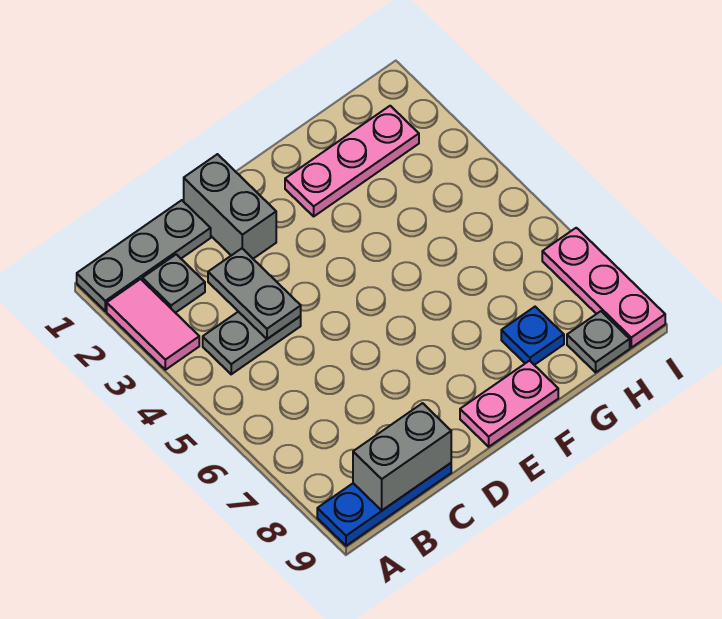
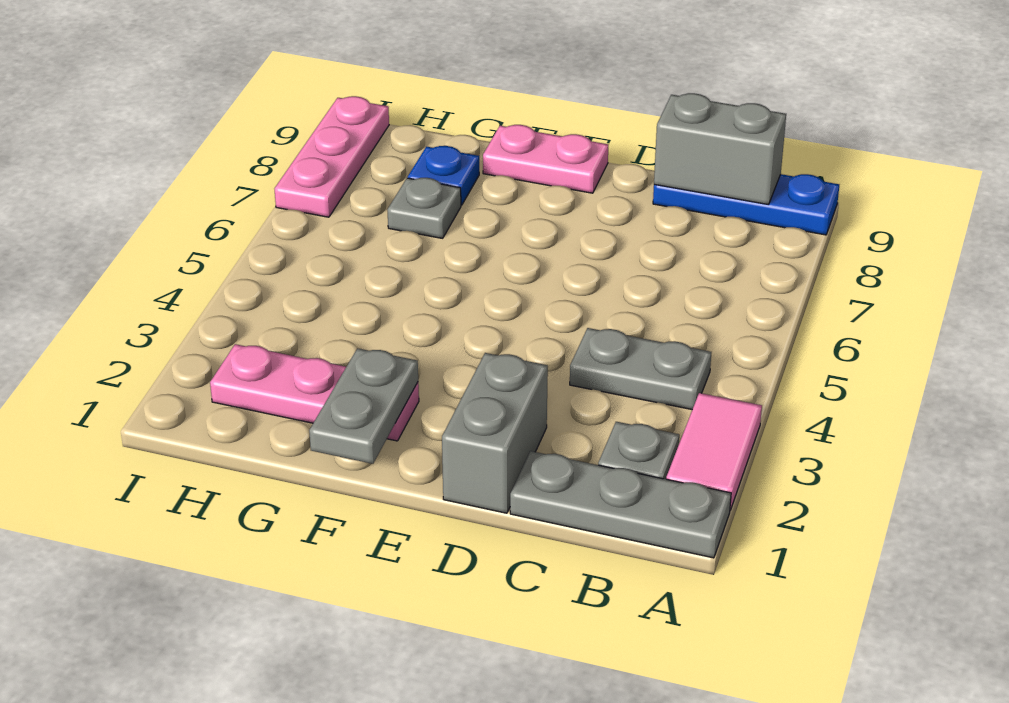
grey plate C3:C4 level 2 -> grey plate F1:F2 level 2
grey plate H9 level 1 -> grey plate G7 level 1

